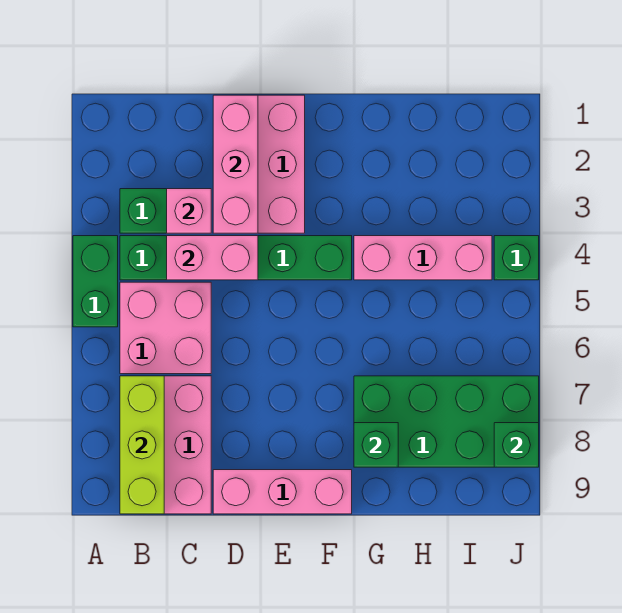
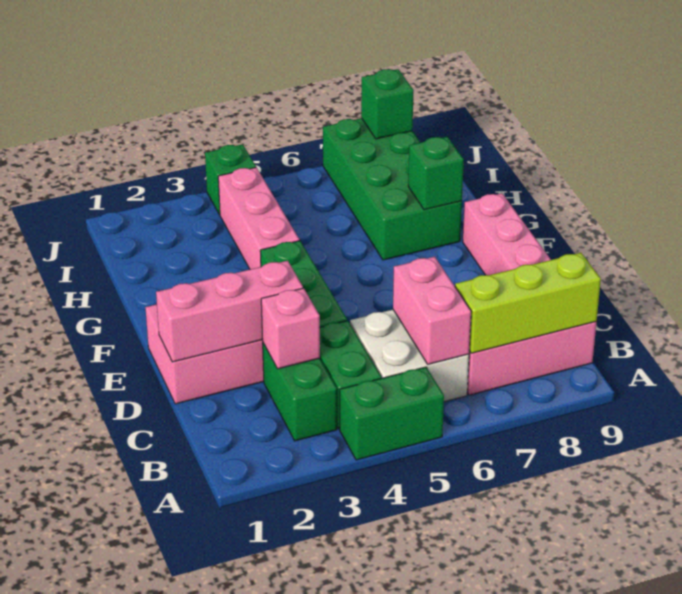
pink brick B5:C6 level 1 -> white brick B5:C6 level 1
pink brick C4:D4 level 2 -> pink brick B6:C6 level 2

